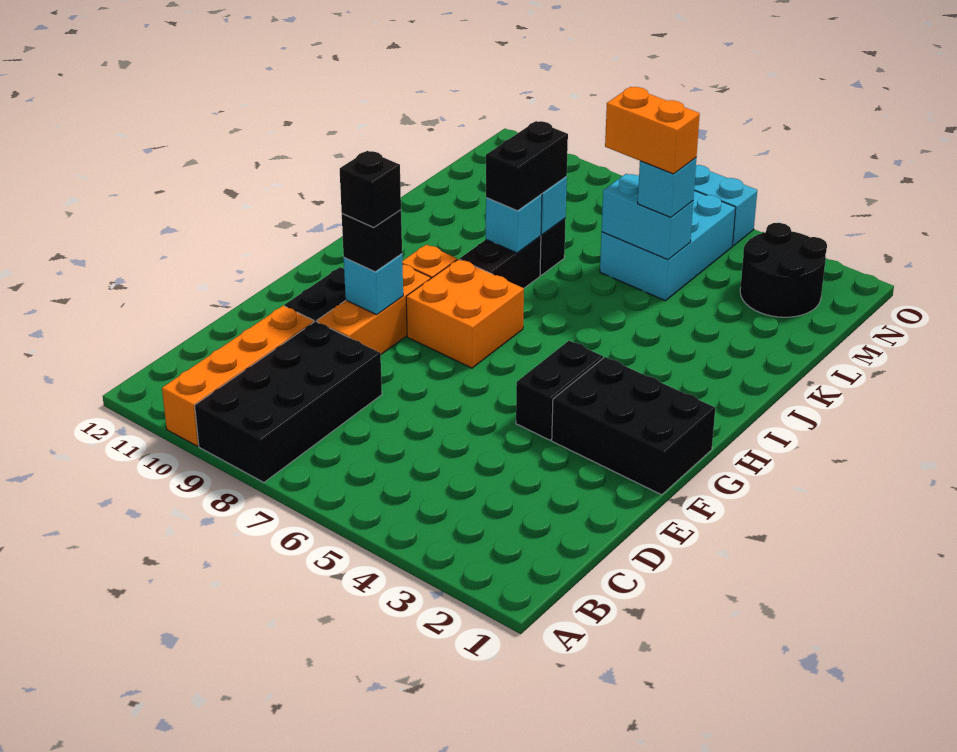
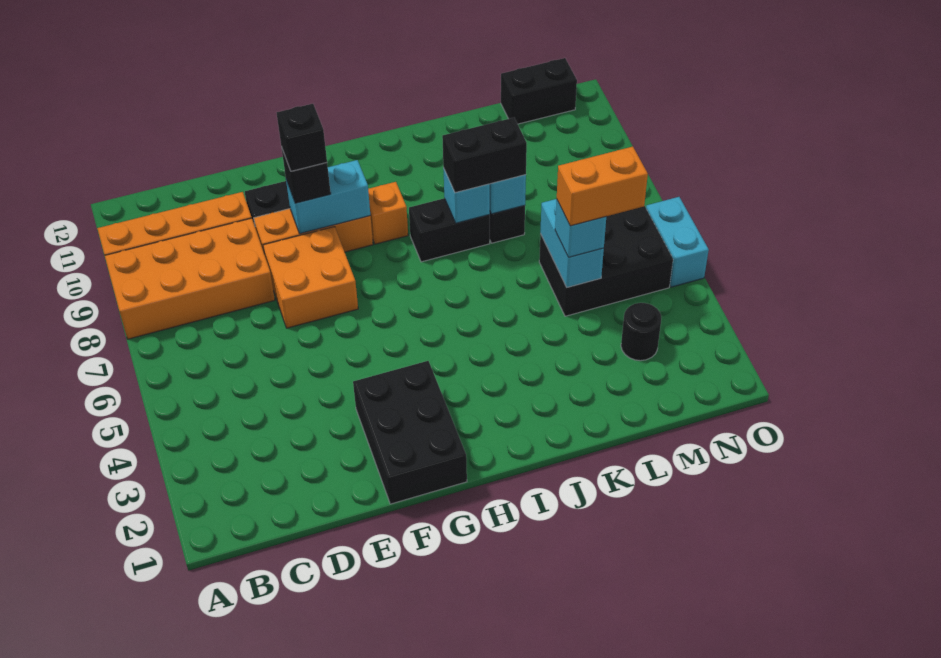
black brick A8:D9 level 1 -> orange brick A8:D9 level 1
black brick F4:G4 level 1 -> black brick M12:N12 level 1
cyan brick F9 level 2 -> cyan brick F9:G9 level 2
orange brick G7:H8 level 1 -> orange brick E7:F8 level 1
cyan brick L5:N6 level 1 -> black brick L5:N6 level 1
orange brick L5:L6 level 4 -> orange brick L5:M5 level 4
black round brick M2:N3 level 1 -> black round brick M3 level 1

